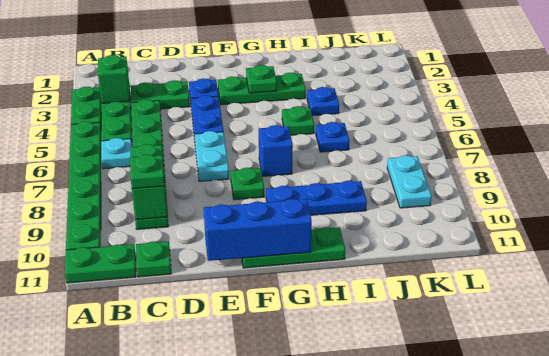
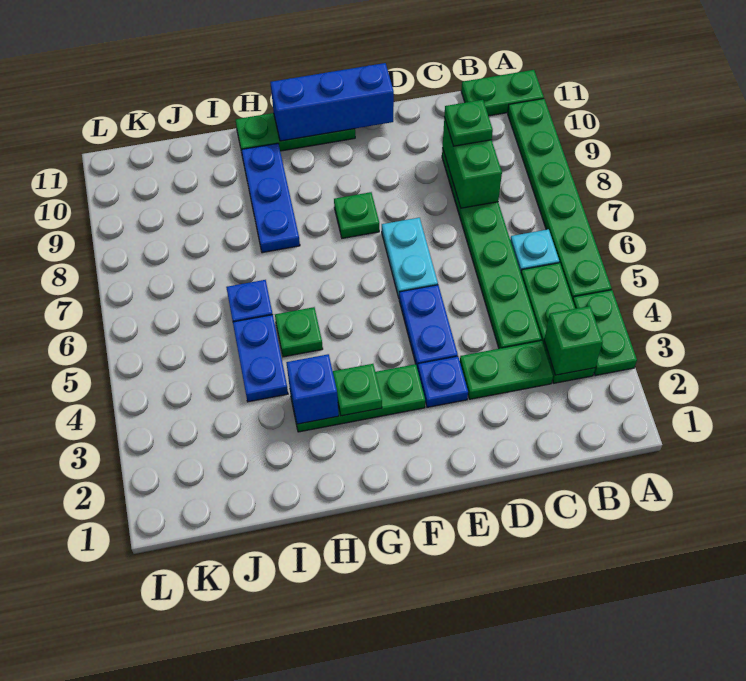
green plate C11 level 1 -> none
blue brick G7 level 1 -> blue brick H3 level 2
blue plate G9:I9 level 1 -> blue plate H8:H10 level 1
blue plate I4 level 1 -> blue plate I4:I5 level 1
cyan plate K8:K9 level 1 -> none

